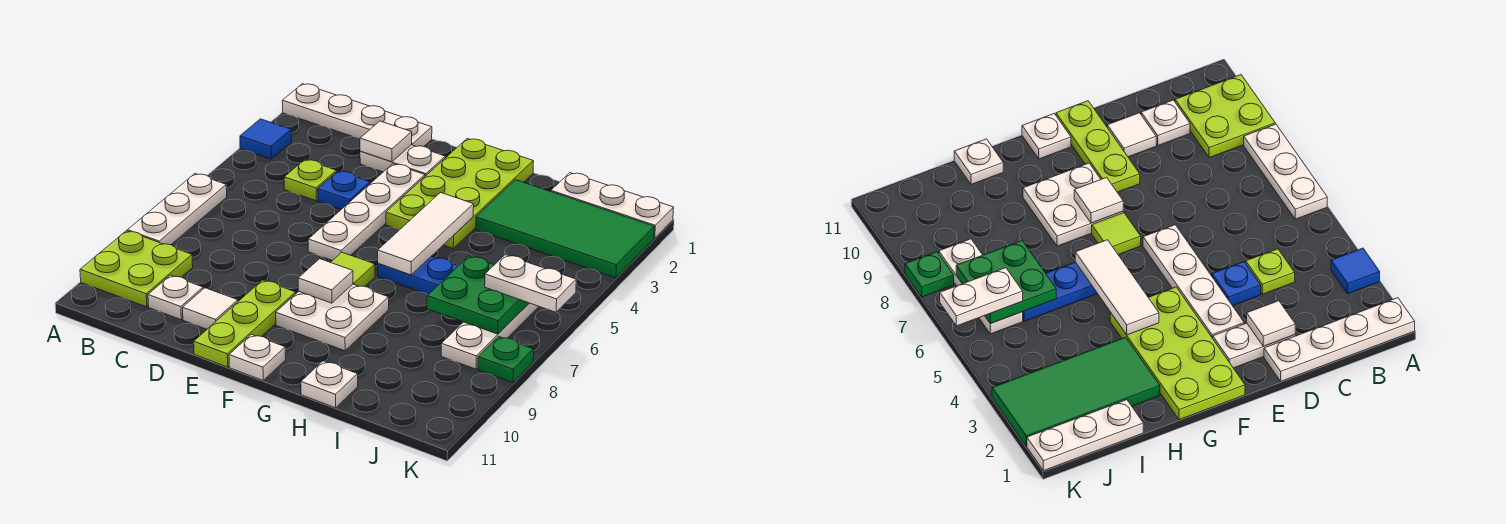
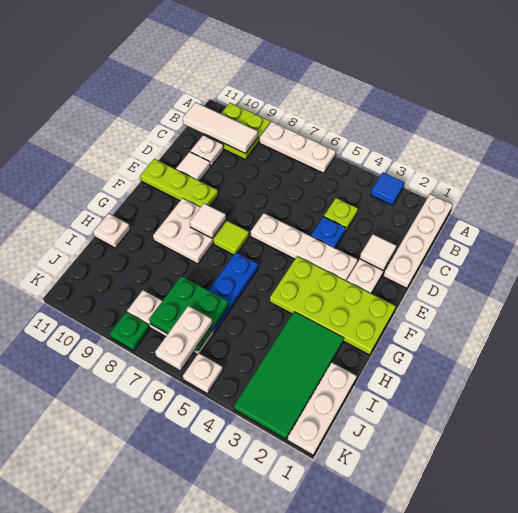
white plate F11 level 1 -> white plate K5 level 1
white tile G4:G6 level 2 -> white tile B9:B11 level 2

